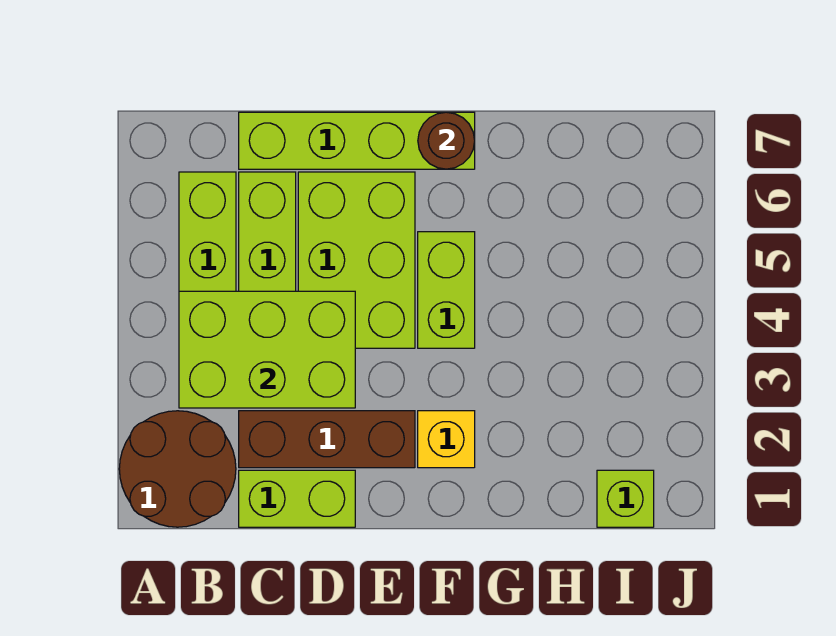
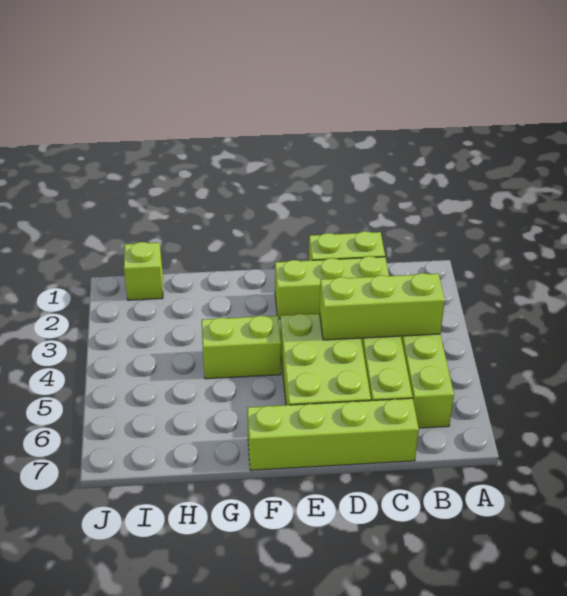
brown round brick A1:B2 level 1 -> none
lime brick B3:D4 level 2 -> lime brick B4:D4 level 2
brown brick C2:E2 level 1 -> lime brick C2:E2 level 1
yellow brick F2 level 1 -> none
lime brick F4:F5 level 1 -> lime brick F4:G4 level 1
brown round brick F7 level 2 -> none

